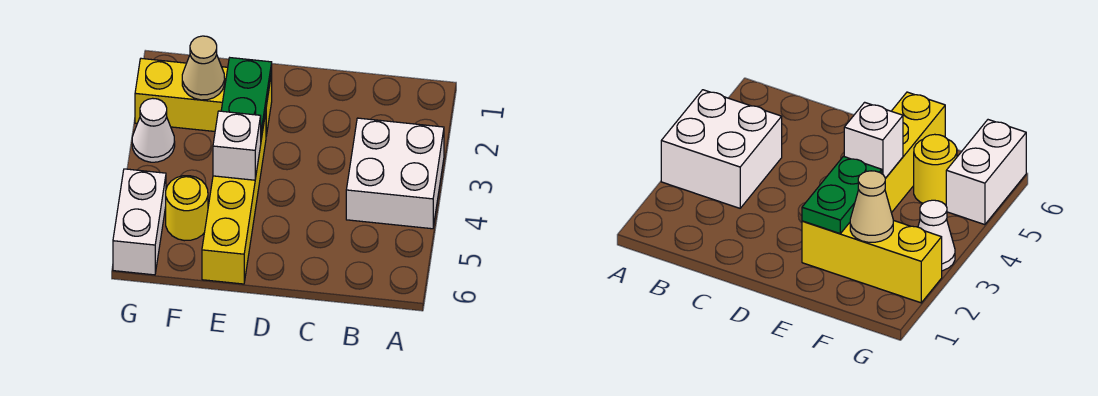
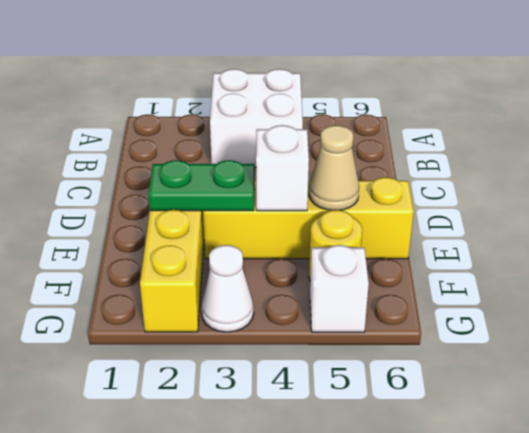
tan cone F2 level 2 -> tan cone E5 level 2
white brick G5:G6 level 1 -> white brick G5 level 1

